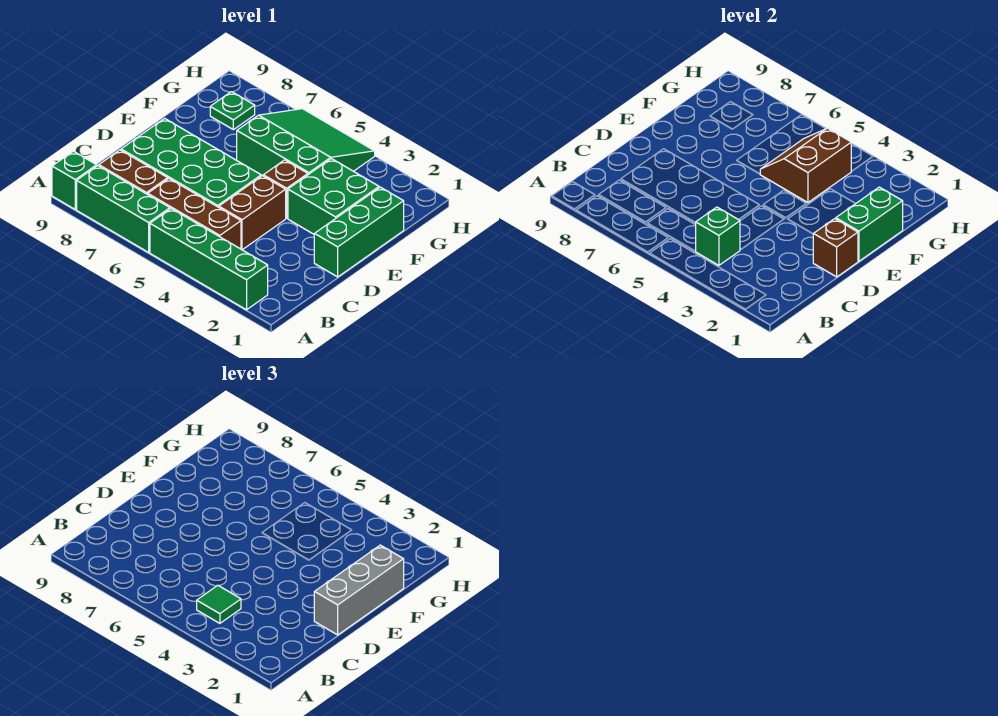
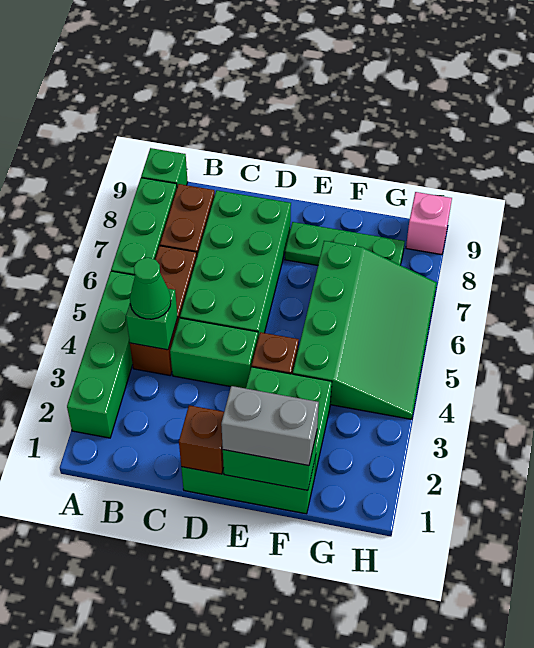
green tile B4 level 3 -> green cone B4 level 3
brown brick C4:D4 level 1 -> green brick C4:D4 level 1
grey brick D1:F1 level 3 -> grey brick E1:F1 level 3
green slope F4:H6 level 1 top F -> green slope F4:H7 level 1 top F
brown slope F4:G5 level 2 top 4 -> none
green plate G8 level 1 -> green plate E8:G8 level 1
none -> pink brick H9 level 1

